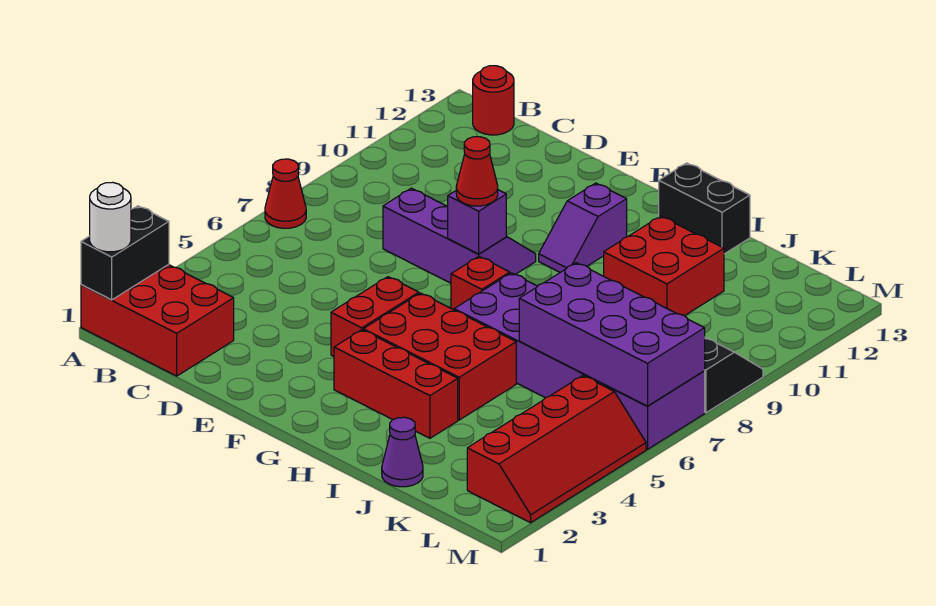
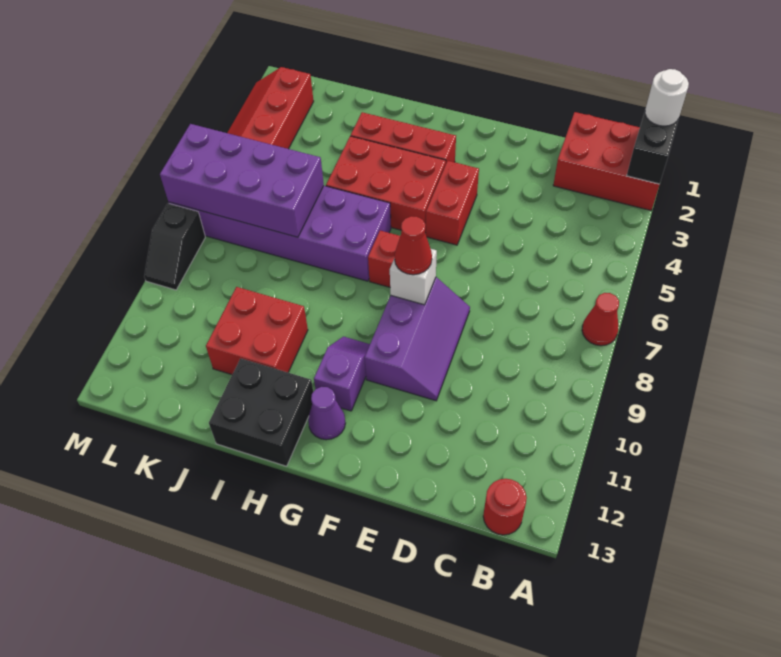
purple slope D8:F9 level 1 top 8 -> purple slope E8:F10 level 1 top F
purple brick F8 level 2 -> white brick F8 level 2
black brick H13:I13 level 1 -> black brick H12:I13 level 1
purple cone J1 level 1 -> purple cone G12 level 1

